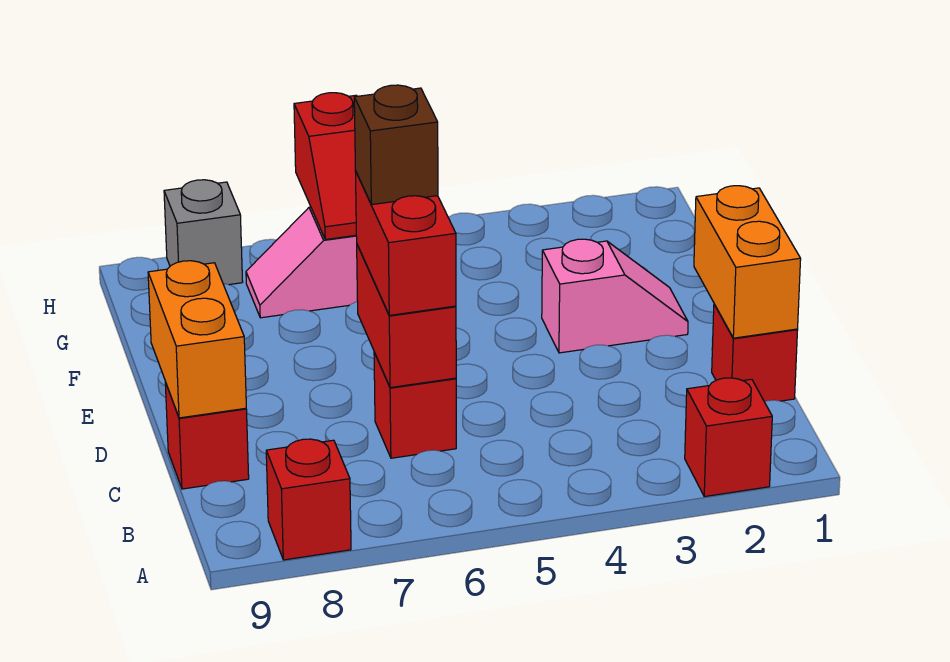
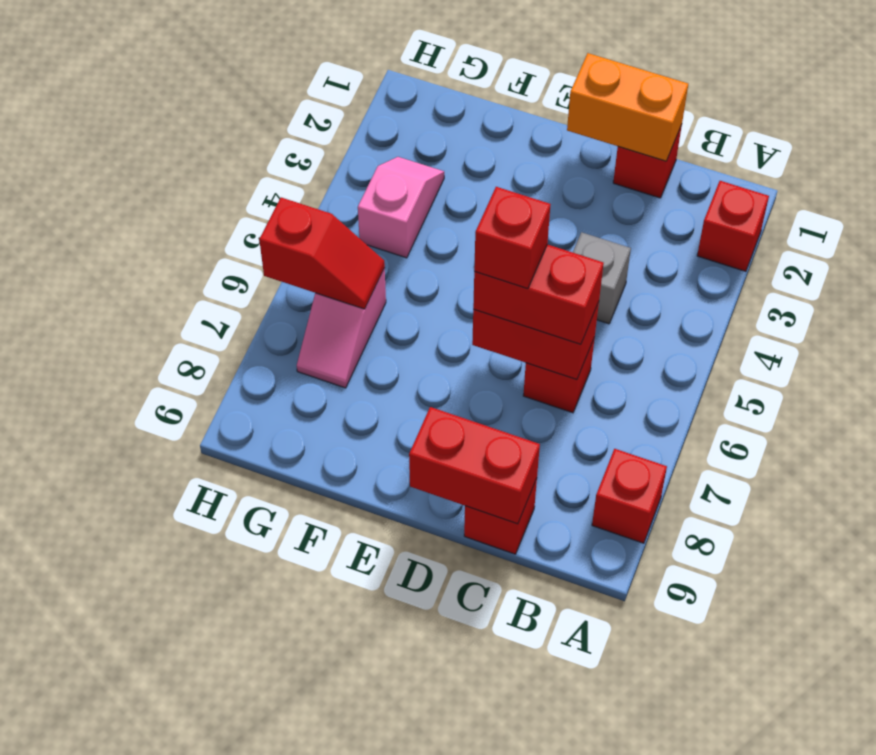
orange brick C9:D9 level 2 -> red brick C9:D9 level 2
brown brick D6 level 4 -> red brick D6 level 4
pink slope E2:E3 level 1 top 3 -> pink slope G3:G4 level 1 top 4
grey brick H8 level 1 -> grey brick C4 level 1

